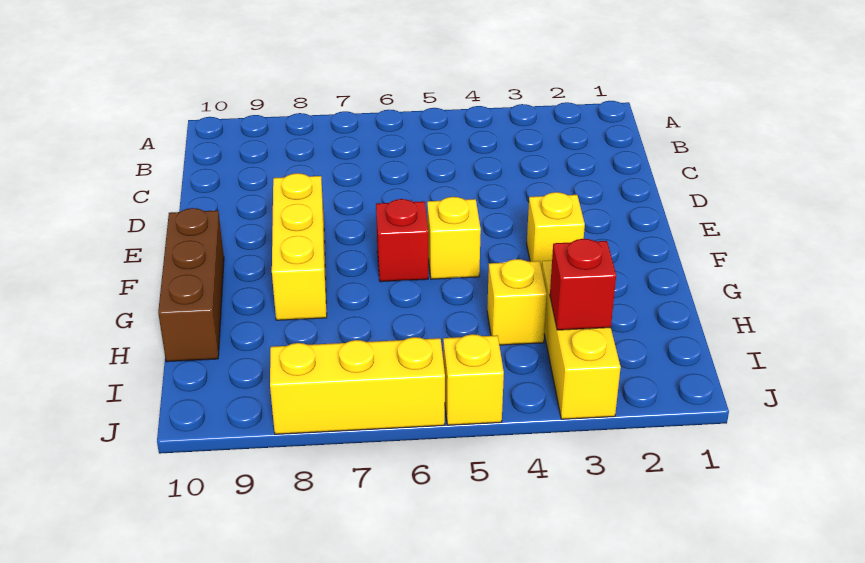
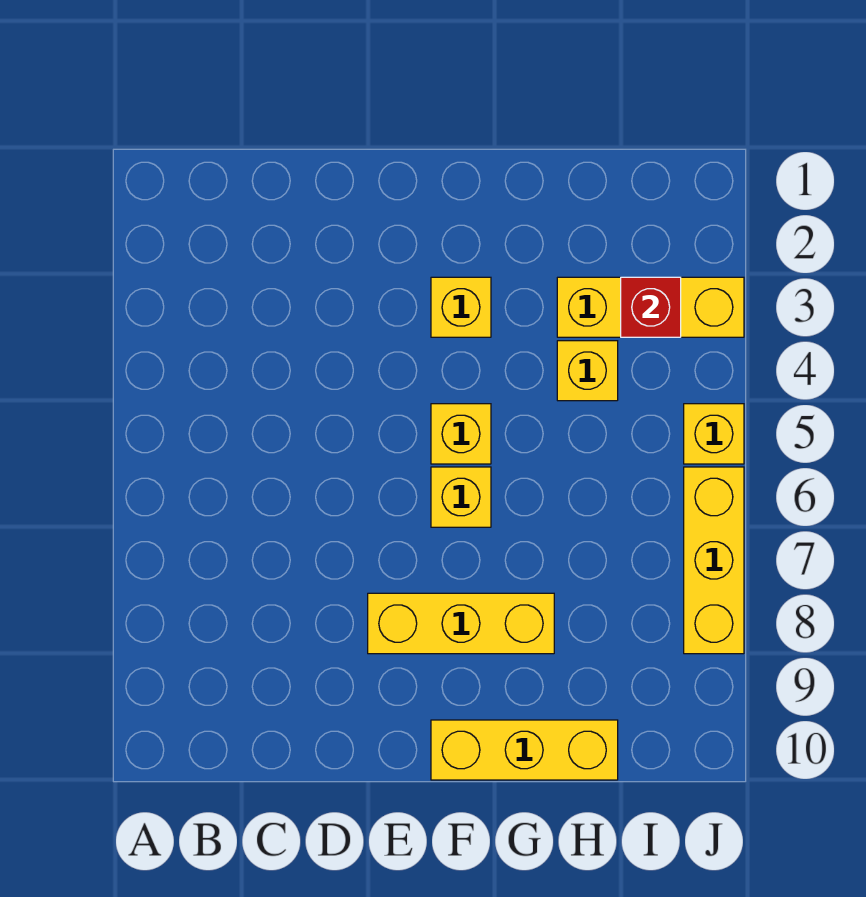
red brick F6 level 1 -> yellow brick F6 level 1
brown brick F10:H10 level 1 -> yellow brick F10:H10 level 1

